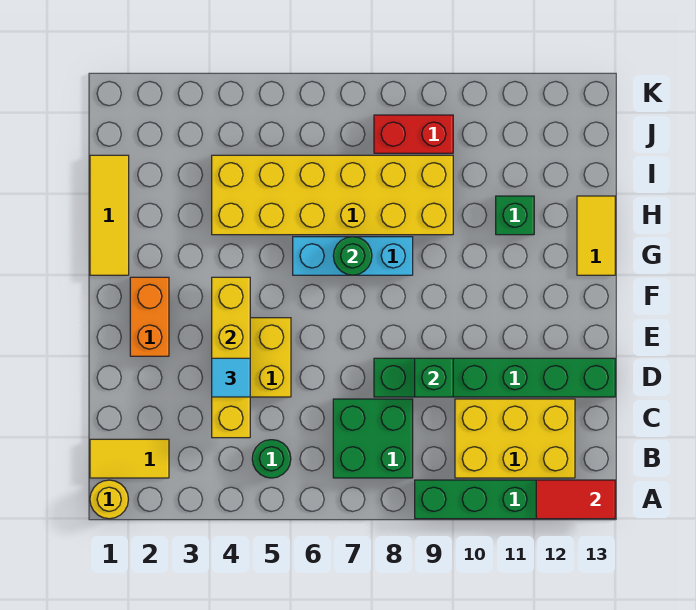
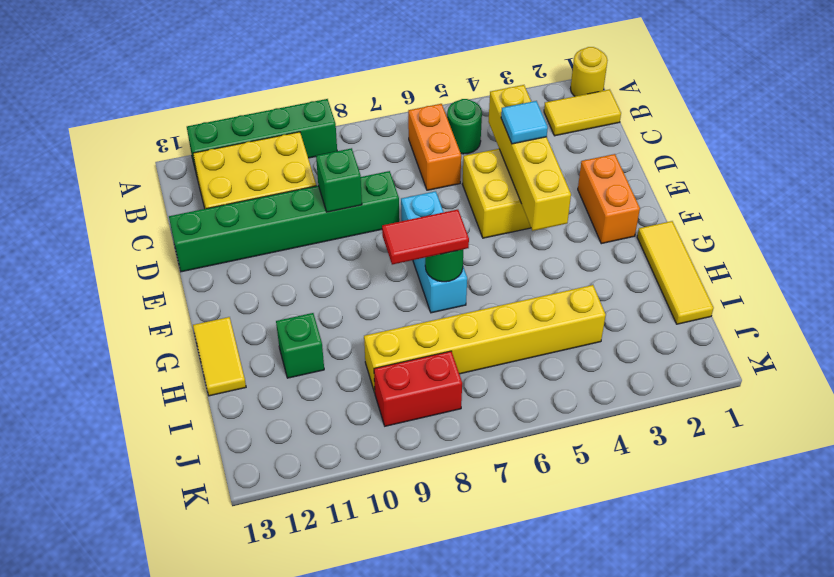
red tile A12:A13 level 2 -> red tile G7:G8 level 3
none -> orange brick B6:C6 level 1
green brick B7:C8 level 1 -> none
cyan brick G6:G8 level 1 -> cyan brick E7:G7 level 1
yellow brick H4:I9 level 1 -> yellow brick I4:I9 level 1

